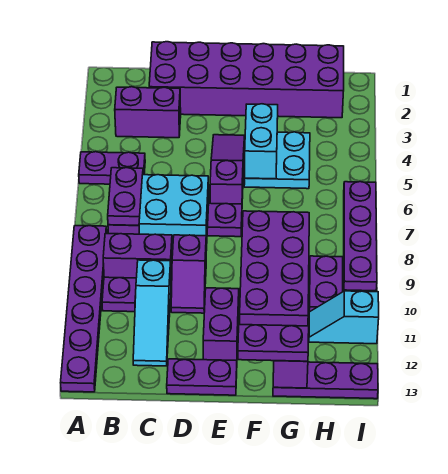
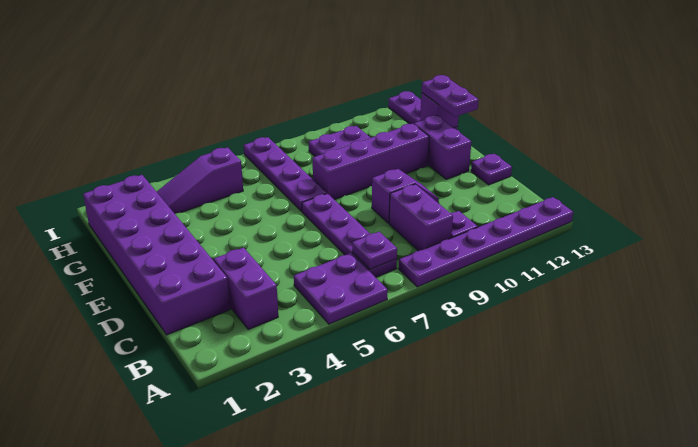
purple plate A5:B5 level 1 -> purple plate A5:B6 level 1
purple plate B6:B7 level 2 -> purple plate B7 level 2
cyan brick C7:D8 level 2 -> none
cyan slope C10:C12 level 1 top 10 -> none
purple plate D13:E13 level 1 -> purple plate D13 level 1
purple slope E4:E6 level 1 top 6 -> purple slope H3:H5 level 1 top 5
purple brick E11:E12 level 1 -> purple brick E12:F12 level 1
cyan plate F4:G5 level 1 -> none
cyan brick F4:F5 level 2 -> none
purple brick F8:G11 level 1 -> purple brick F8:F11 level 1
cyan slope H11:I11 level 1 top I -> none
purple plate I6:I9 level 1 -> purple plate F7:I7 level 1

